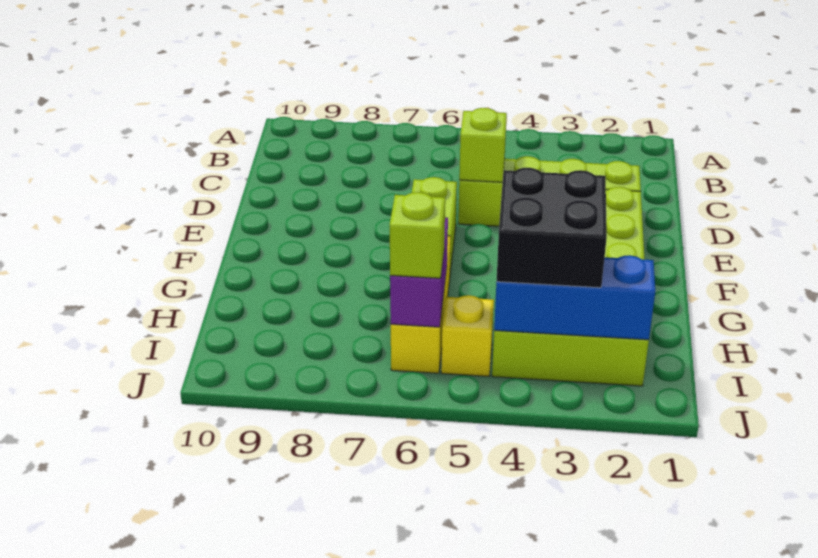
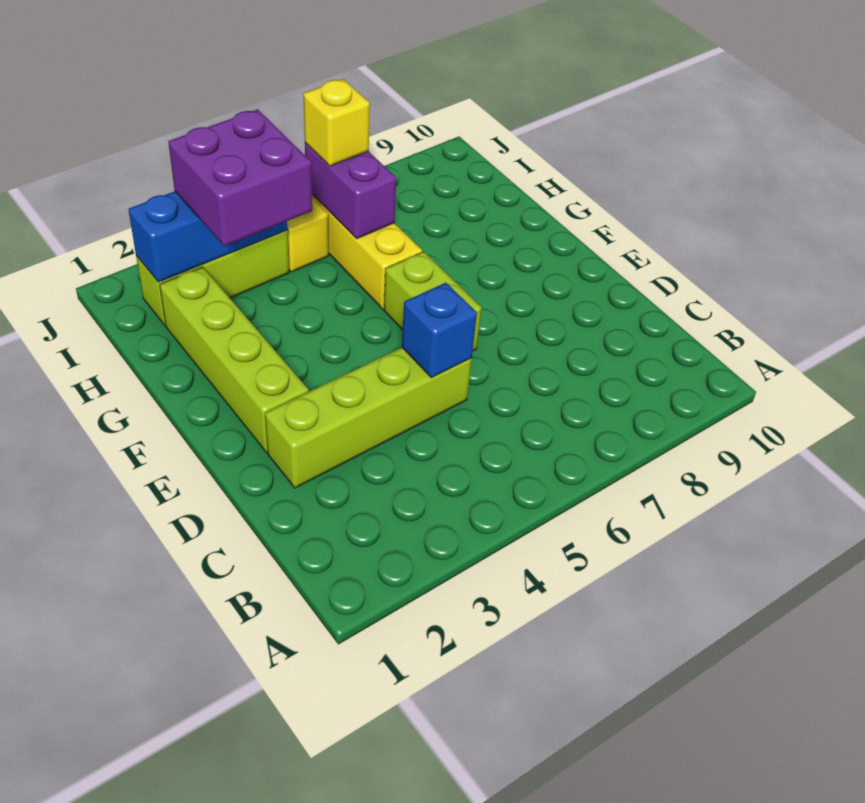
lime brick D5 level 2 -> blue brick D5 level 2
black brick H3:I4 level 3 -> purple brick H3:I4 level 3
lime brick I6 level 3 -> yellow brick I6 level 3

